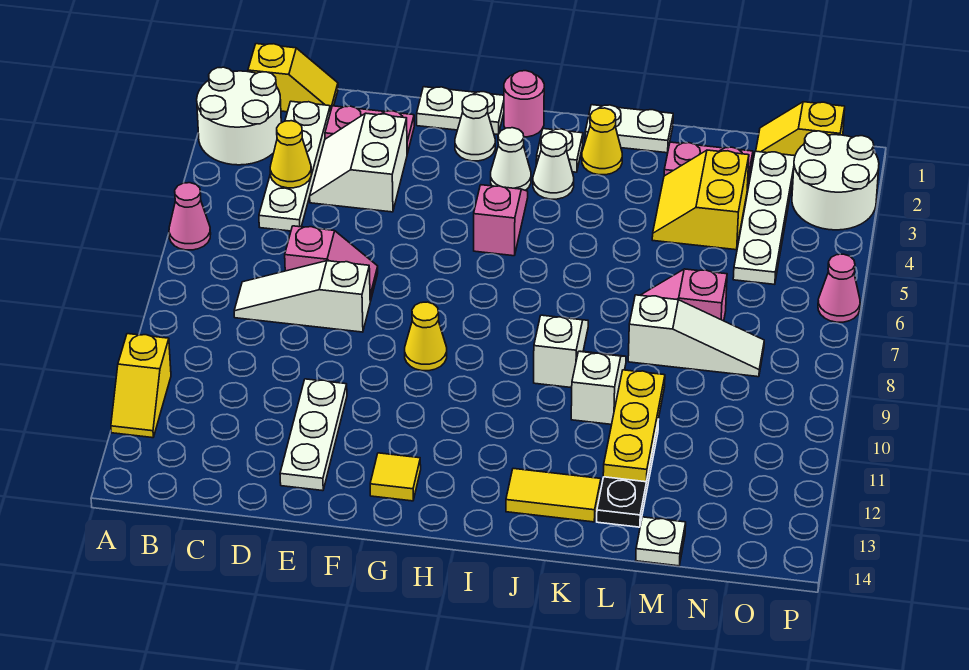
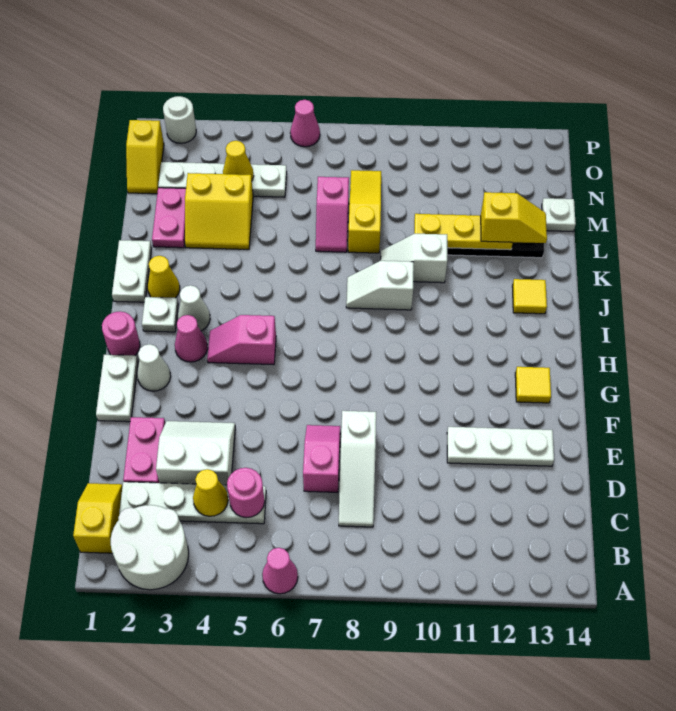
yellow slope A11:A12 level 1 top 11 -> yellow slope L12:L13 level 3 top 12
none -> pink round brick C5 level 2
white slope D3:E4 level 1 top E -> white slope D3:E4 level 1 top D
yellow cone G9 level 1 -> yellow cone N4 level 2
white cone H3 level 1 -> pink cone H3 level 1
yellow tile J13:K13 level 1 -> yellow tile J13 level 1
white slope L8:N8 level 1 top L -> yellow slope L8:N8 level 1 top L
white round brick O2:P3 level 1 -> white round brick P2 level 1

